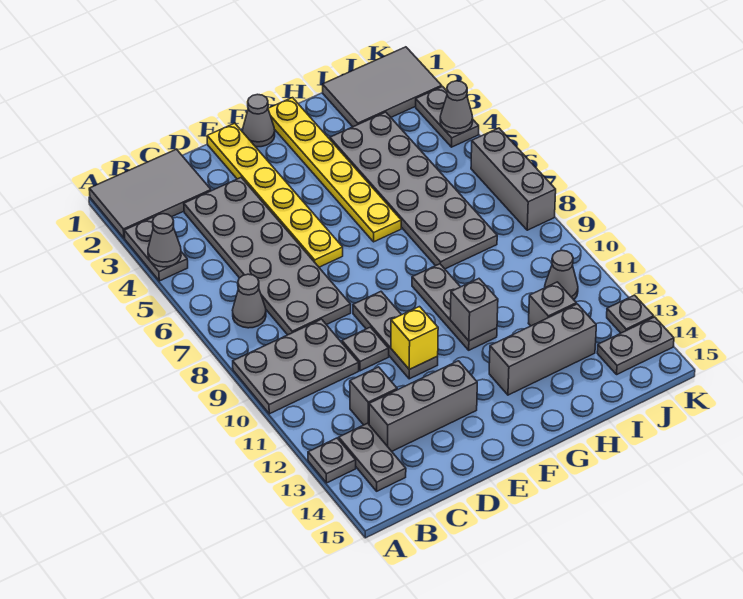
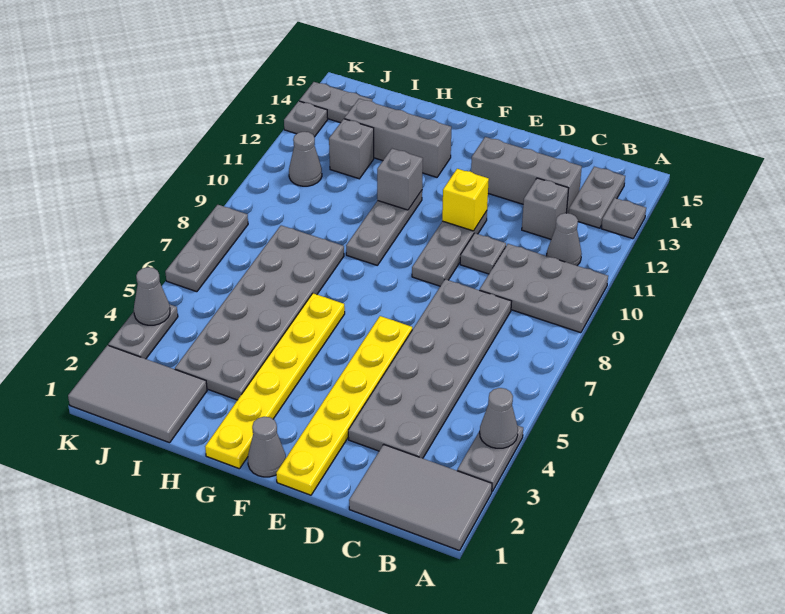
grey cone B7 level 1 -> grey cone B11 level 1
grey brick K6:K8 level 1 -> grey plate K6:K8 level 1

